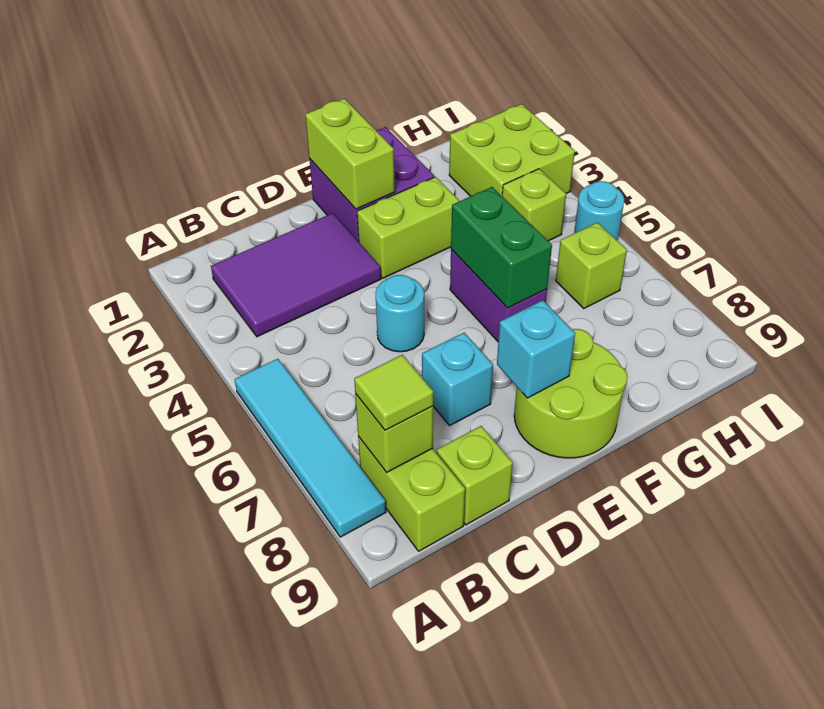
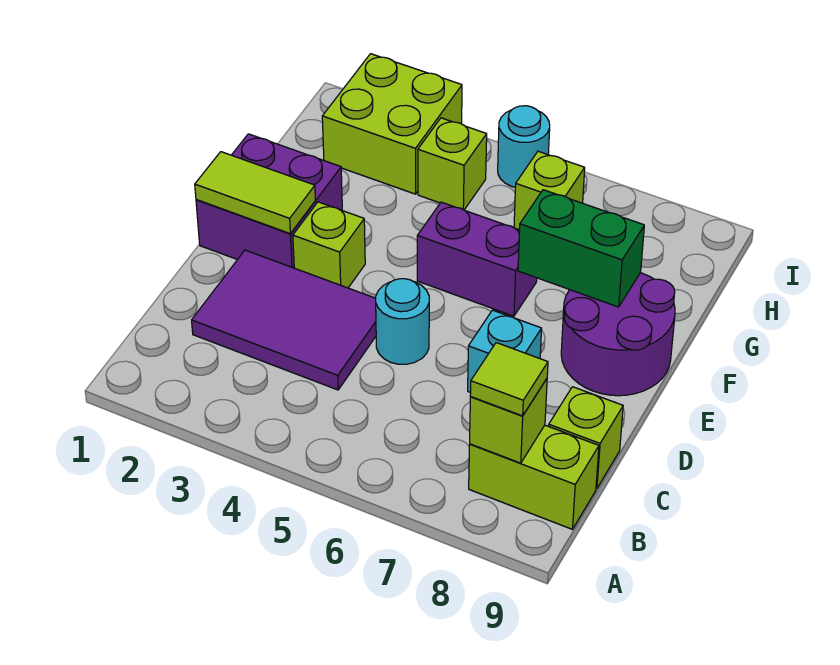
cyan tile A5:A8 level 1 -> none
purple tile B2:D3 level 1 -> purple tile C2:D4 level 1
lime brick E1:E2 level 2 -> lime tile E1:E2 level 2
lime brick E3:F3 level 1 -> lime brick E3 level 1
lime round brick E8:F9 level 1 -> purple round brick E8:F9 level 1
cyan brick E8 level 2 -> none
green brick F5:F6 level 2 -> green brick F7:F8 level 2

